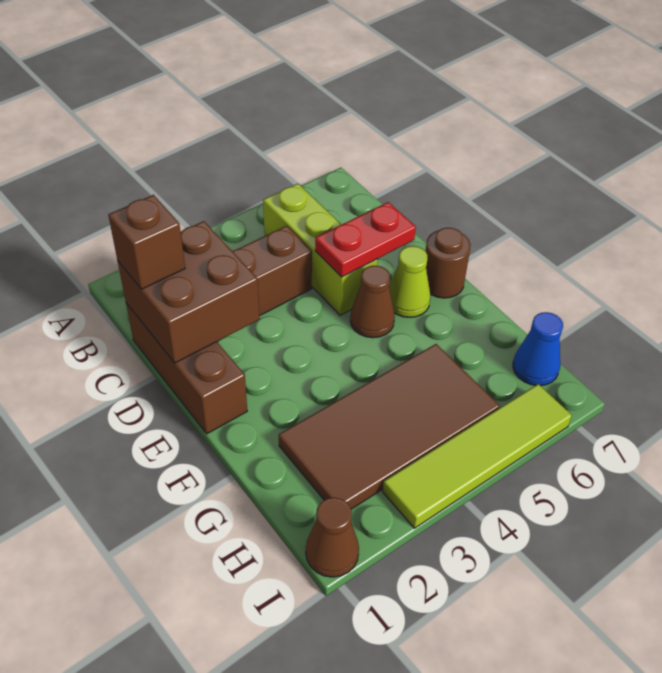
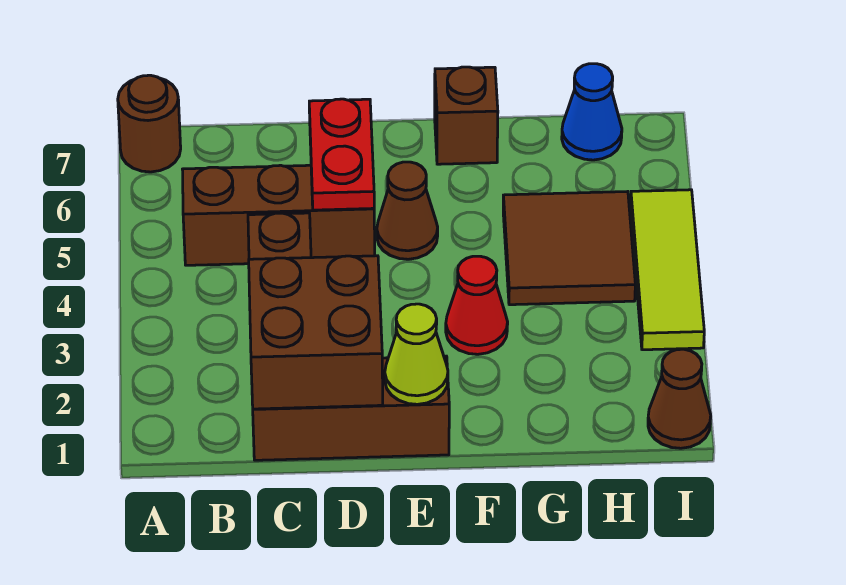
lime brick B5:D5 level 1 -> brown brick B5:D5 level 1
brown brick C1 level 3 -> brown brick F7 level 1
lime cone E6 level 1 -> lime cone E1 level 2
brown round brick E7 level 1 -> brown round brick A7 level 1
none -> red cone F3 level 1
brown tile G2:H5 level 1 -> brown tile G4:H5 level 1
lime tile I3:I6 level 1 -> lime tile I3:I5 level 1

